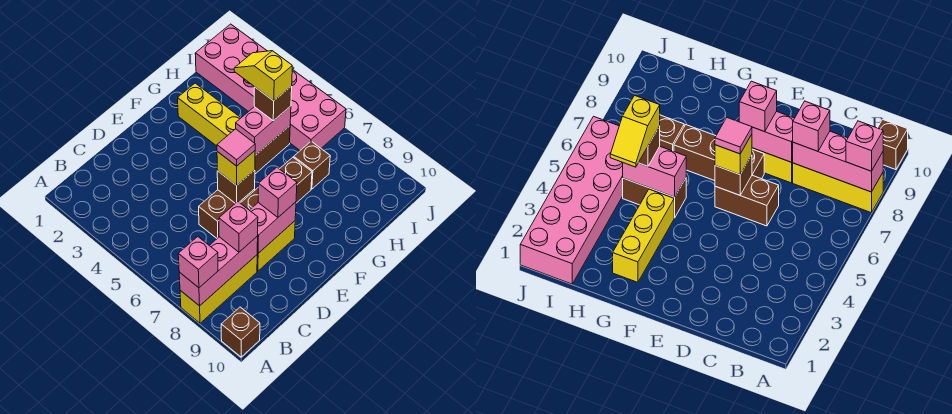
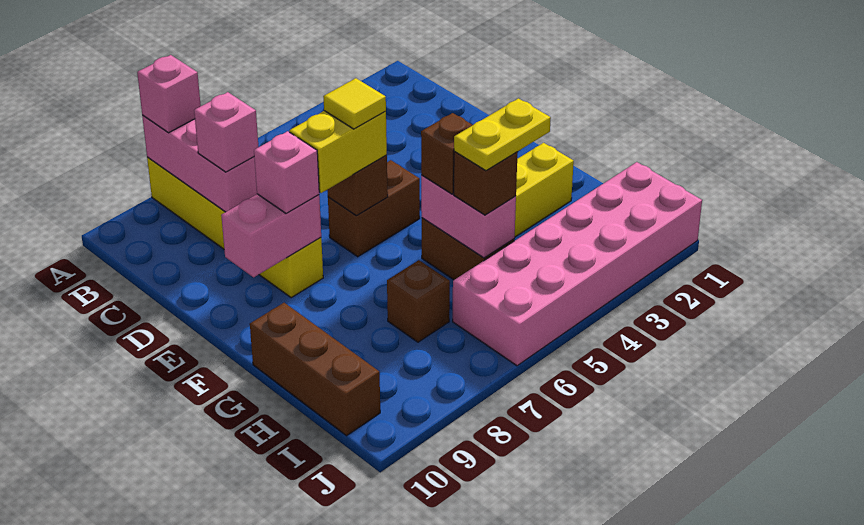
brown brick A10 level 1 -> brown brick G5 level 3
brown brick D6:E6 level 1 -> brown brick E5:E6 level 1
pink brick D8:E8 level 2 -> pink brick E8:E9 level 2
yellow brick E6 level 3 -> yellow brick E6:E7 level 3
pink tile E6 level 4 -> yellow tile E6 level 4
brown brick E7:G7 level 1 -> brown brick G10:I10 level 1
yellow slope H4:H5 level 4 top 5 -> yellow plate H4:H5 level 4

